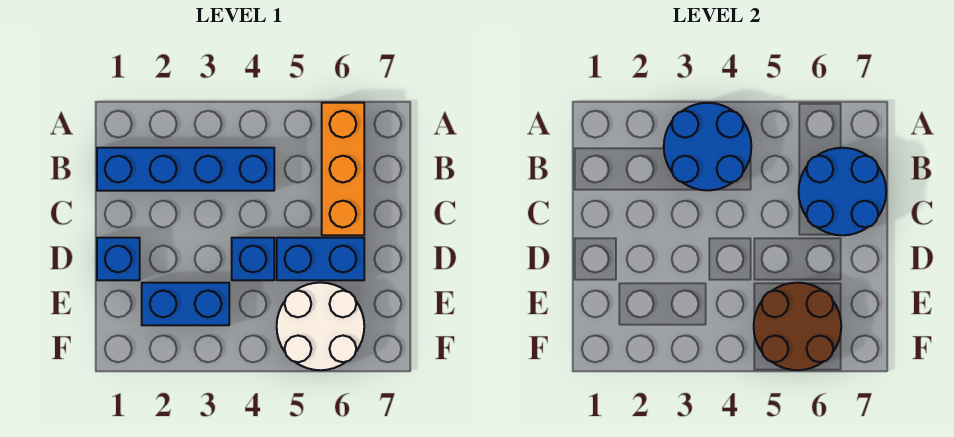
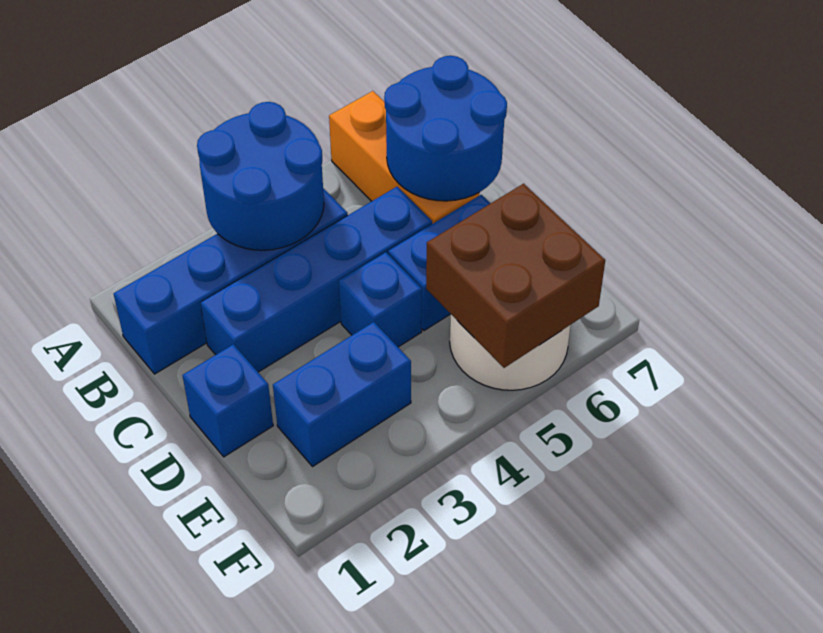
none -> blue brick C2:C5 level 1
brown round brick E5:F6 level 2 -> brown brick E5:F6 level 2

